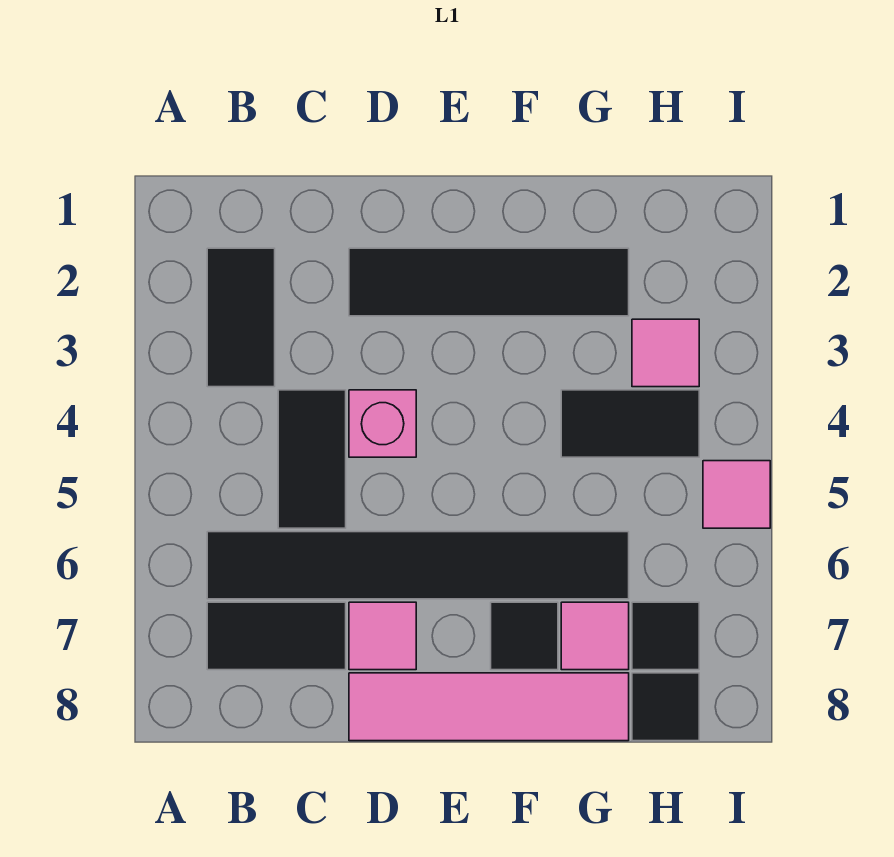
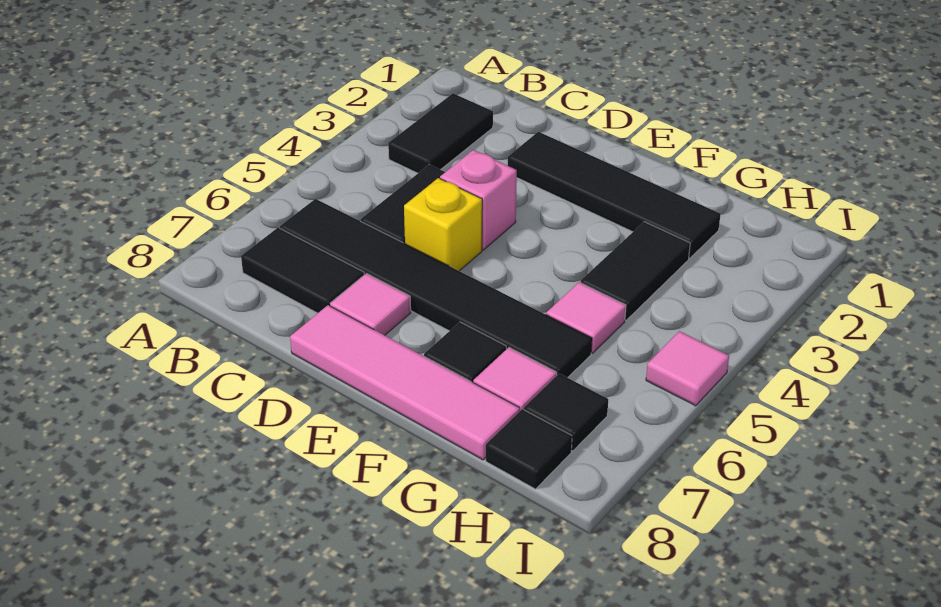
none -> yellow brick D5 level 1
black tile G4:H4 level 1 -> black tile G3:G4 level 1
pink tile H3 level 1 -> pink tile G5 level 1

